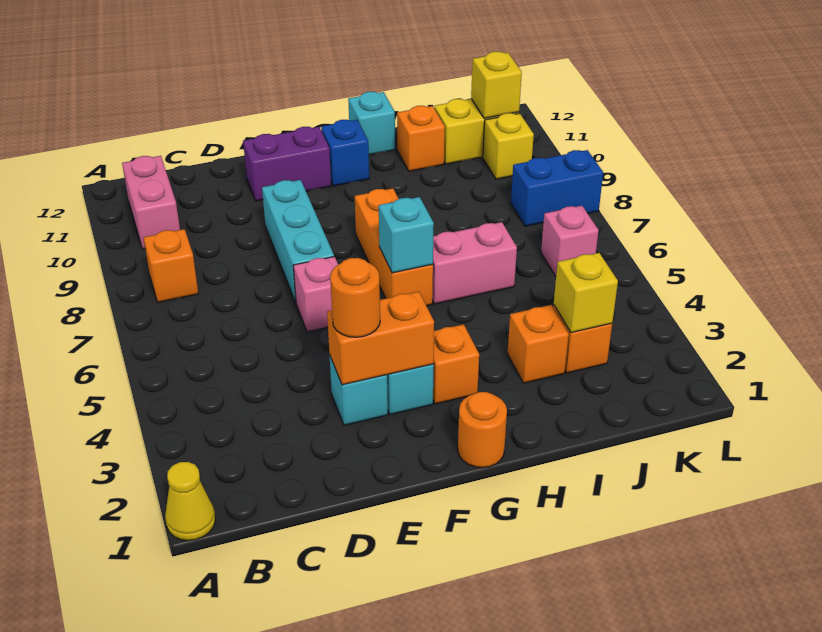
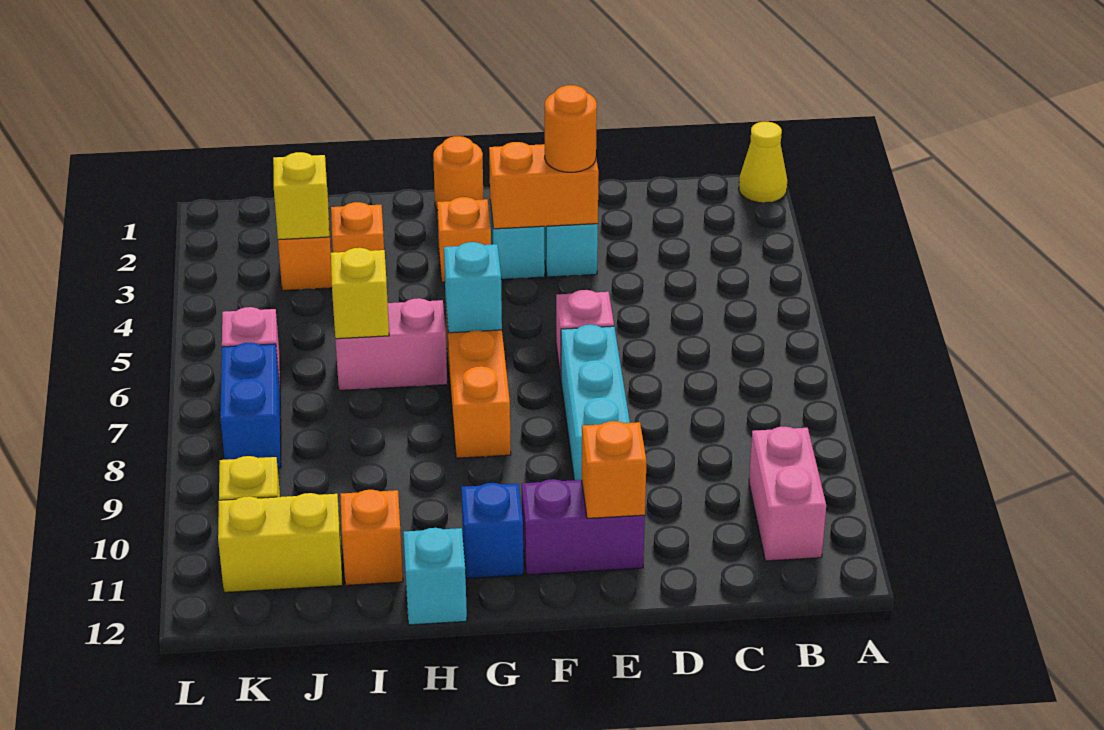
orange brick B8 level 1 -> orange brick E11 level 2
blue brick K8:L8 level 1 -> blue brick K7:K8 level 1
yellow brick K11 level 2 -> yellow brick I6 level 2

